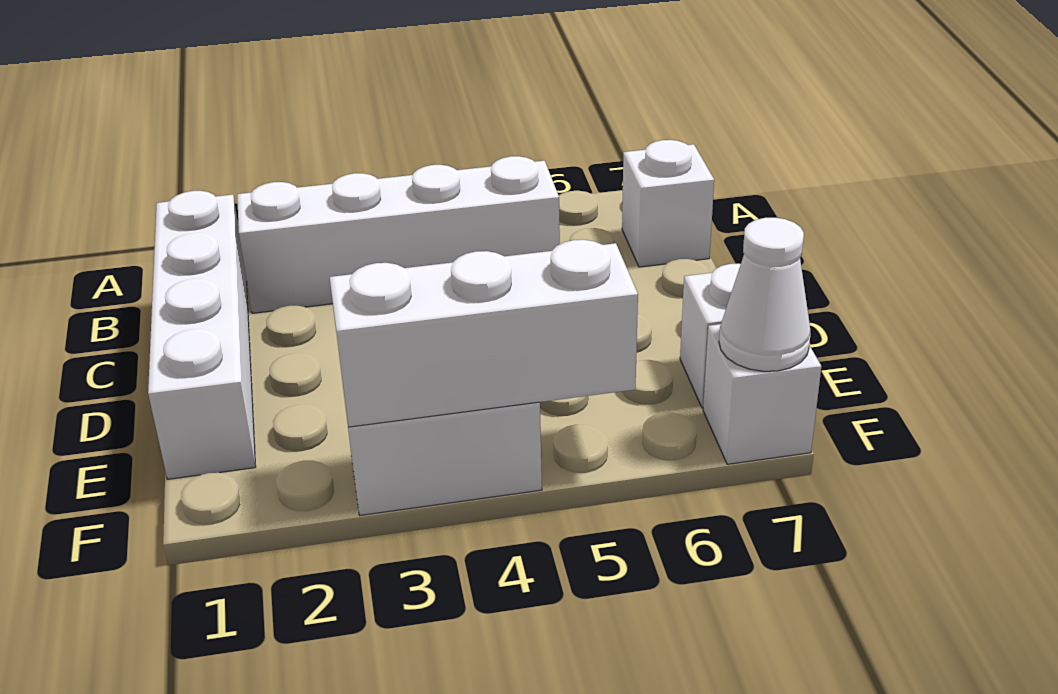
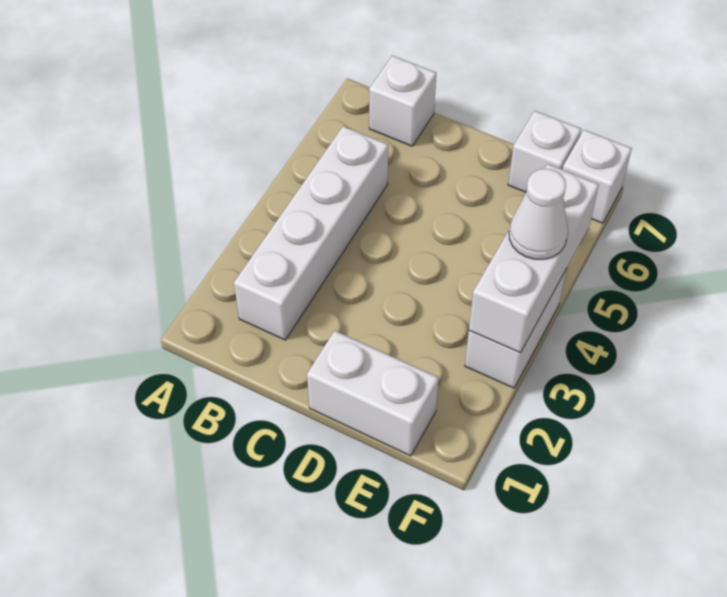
white brick B1:E1 level 1 -> white brick D1:E1 level 1
white cone F7 level 2 -> white cone F4 level 3

